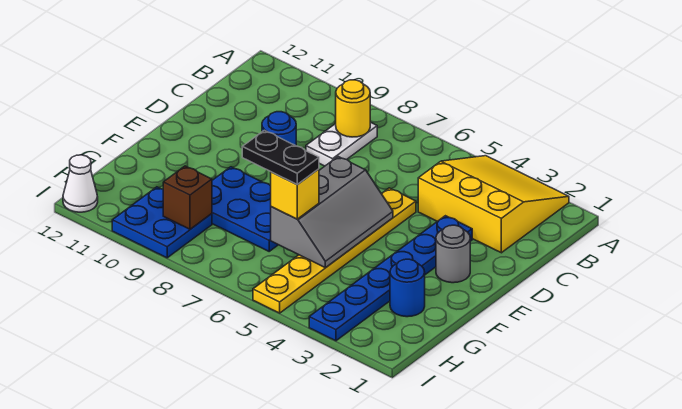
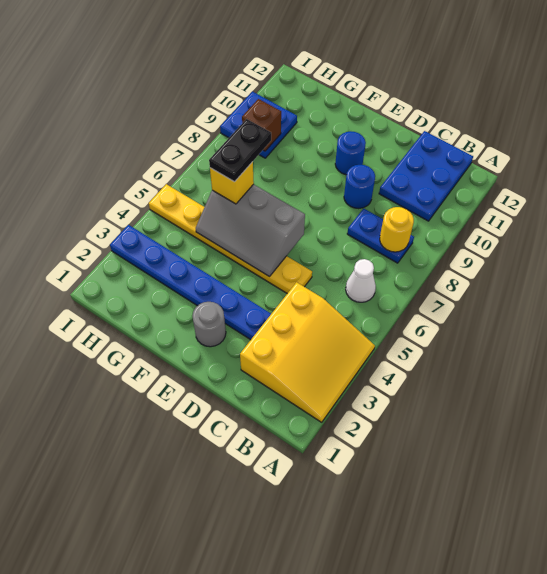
white plate B8:C8 level 1 -> blue plate B8:C8 level 1
blue plate F7:G9 level 1 -> blue plate B10:C12 level 1
blue round brick G2 level 1 -> blue round brick E10 level 1
white cone I12 level 1 -> white cone B6 level 1

